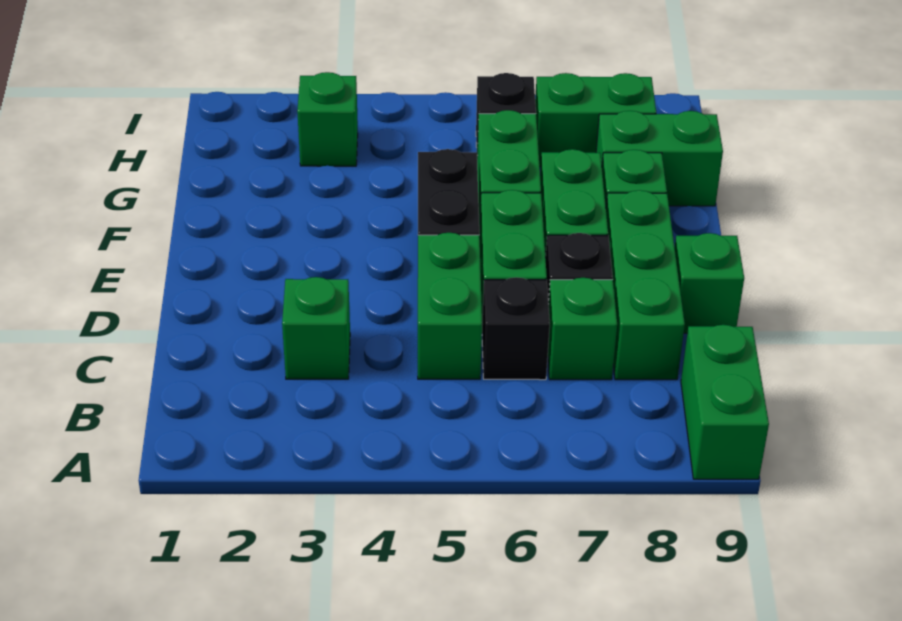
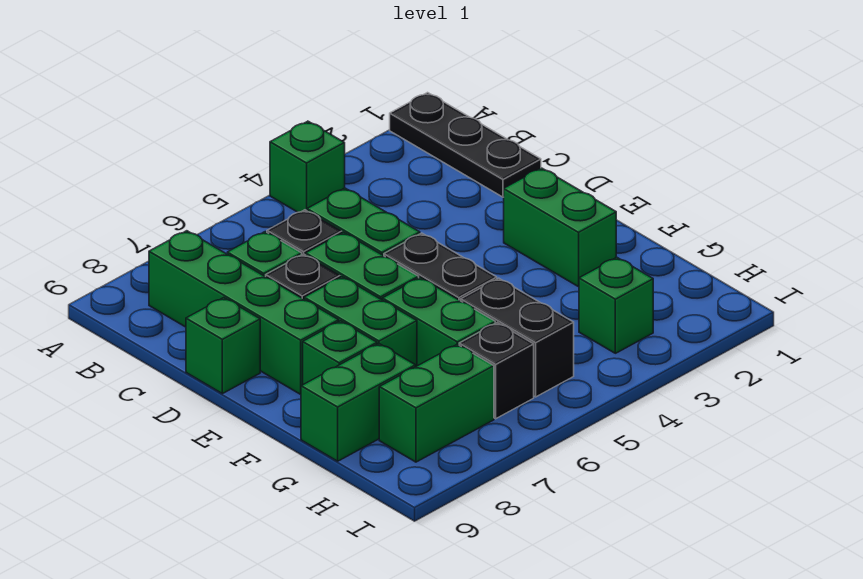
none -> black plate A1:C1 level 1
green brick A9:B9 level 1 -> green brick E2:F2 level 1
green brick C3 level 1 -> green brick A4 level 1
green brick C8:E8 level 1 -> green brick B8:E8 level 1
none -> black brick G5:H5 level 1

